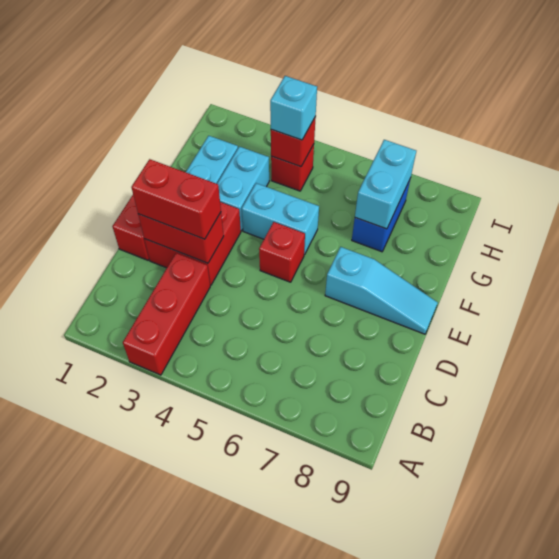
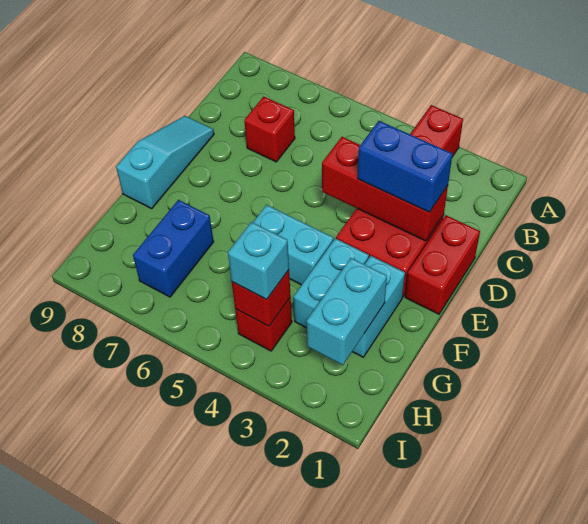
red brick D2:D3 level 2 -> red brick D2:D4 level 2
red brick D2:D3 level 3 -> blue brick D2:D3 level 3
red brick E5 level 1 -> red brick C7 level 1
cyan slope E7:E9 level 1 top 7 -> cyan slope D9:F9 level 1 top F
cyan brick G7:H7 level 2 -> cyan brick G2:H2 level 2

